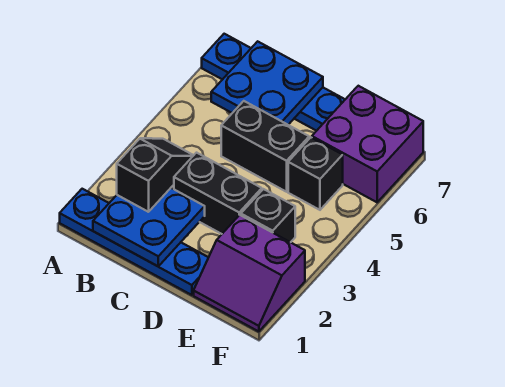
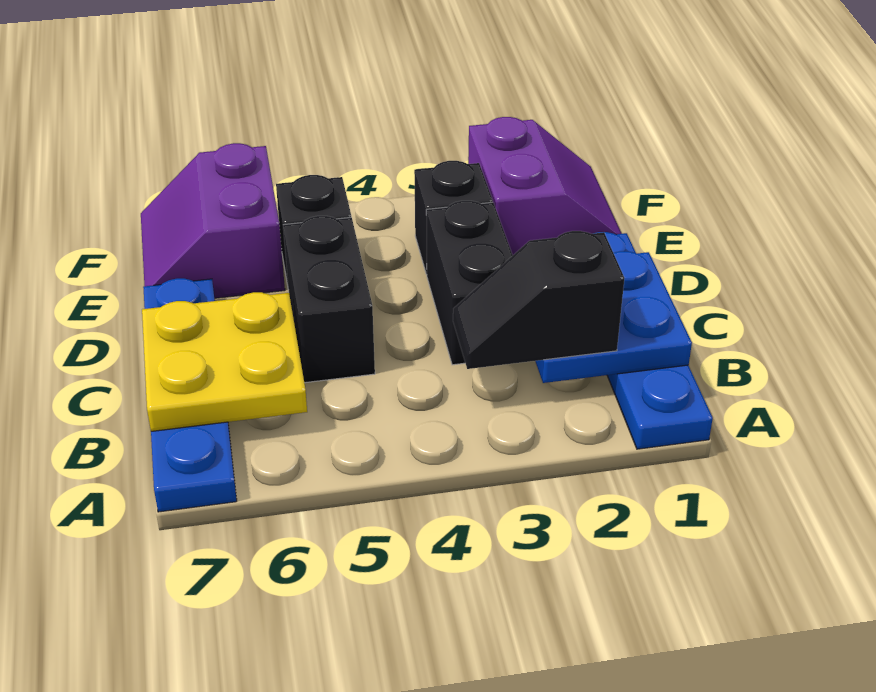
blue plate B6:C7 level 2 -> yellow plate B6:C7 level 2
purple brick E6:F7 level 1 -> purple slope E6:F7 level 1 top 6

